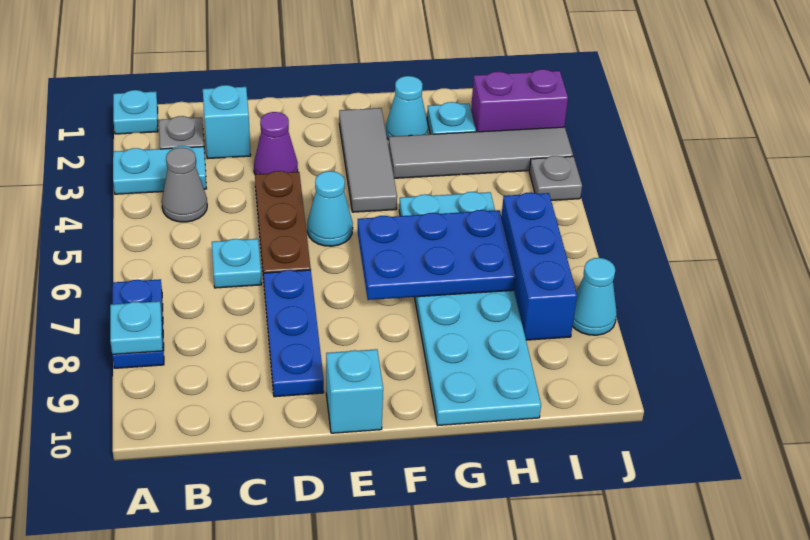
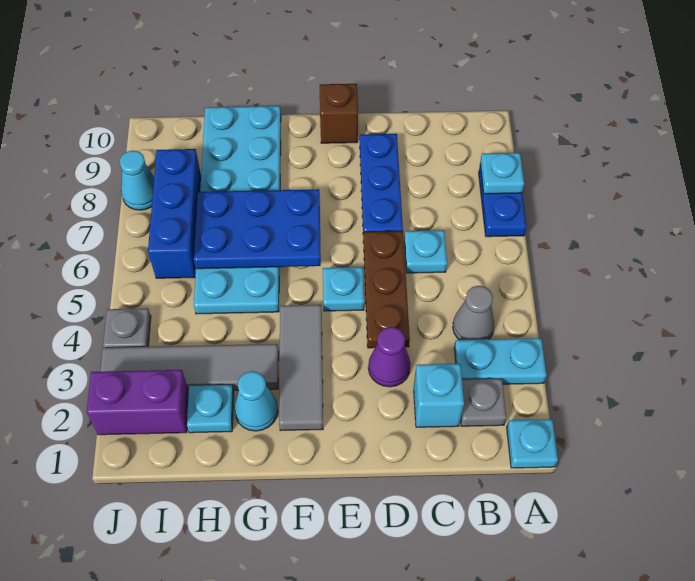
cyan cone E5 level 1 -> cyan plate E5 level 1
cyan brick E10 level 1 -> brown brick E10 level 1

